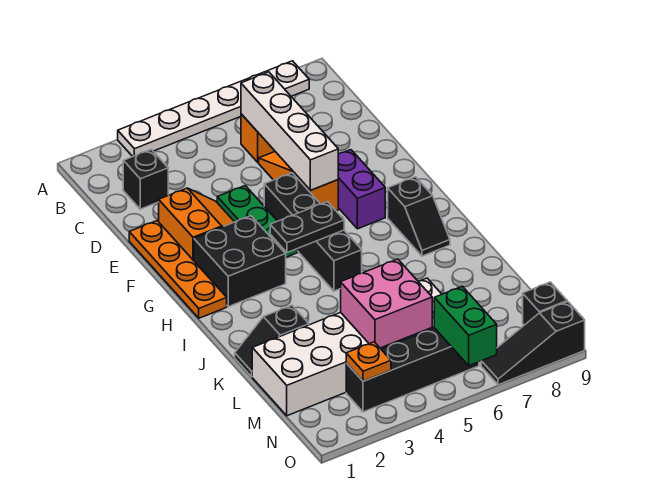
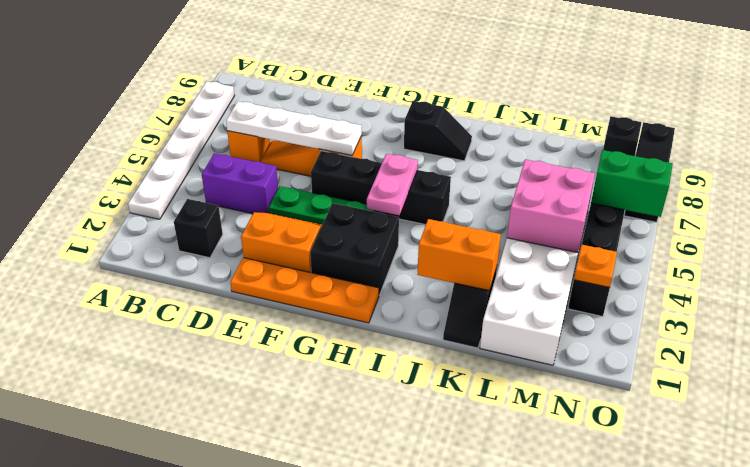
white brick C6:F6 level 2 -> white plate C6:F6 level 2
purple brick F7:G7 level 1 -> purple brick C4:D4 level 1
black plate H4:H5 level 2 -> pink plate H4:H5 level 2
none -> orange brick J2:K2 level 2

